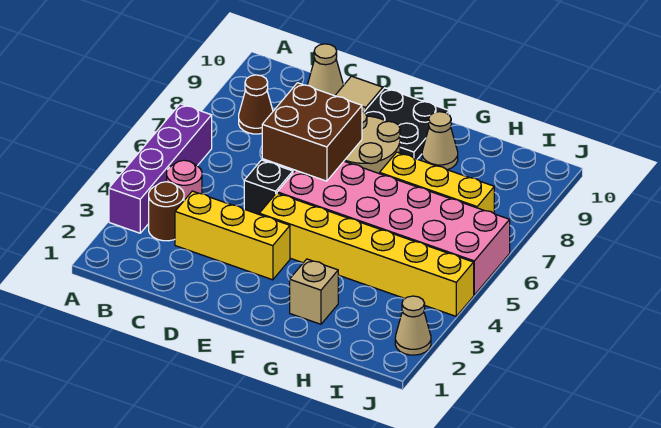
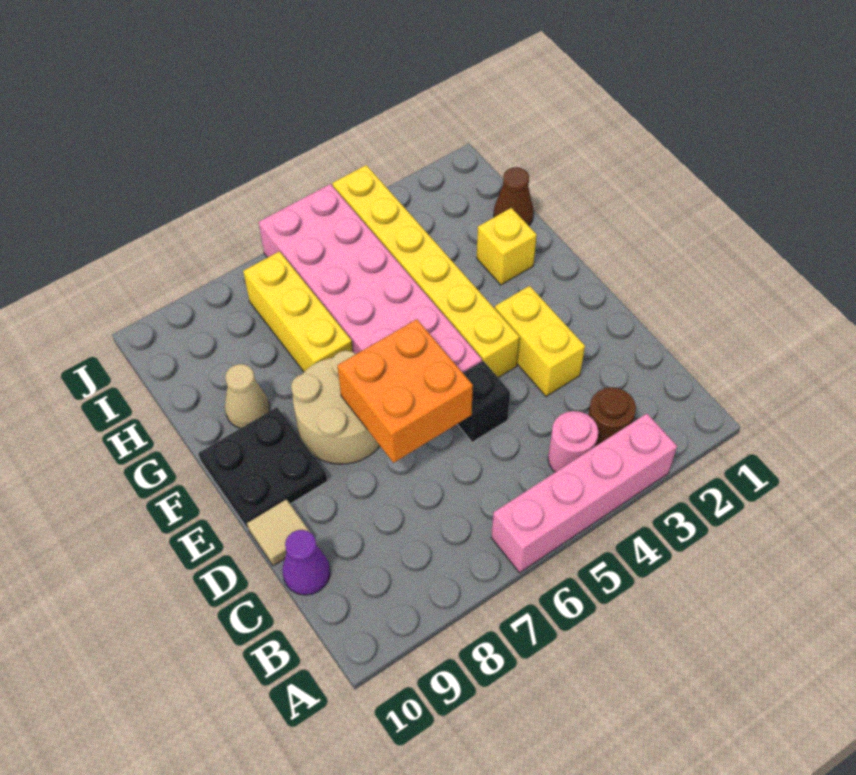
purple brick A3:A6 level 1 -> pink brick A3:A6 level 1
brown cone B8 level 1 -> brown cone H1 level 1
yellow brick C3:E3 level 1 -> yellow brick D3:E3 level 1
tan cone C10 level 1 -> purple cone C10 level 1
brown brick D6:E7 level 2 -> orange brick D6:E7 level 2
tan brick G2 level 1 -> yellow brick G2 level 1
tan cone J2 level 1 -> none

